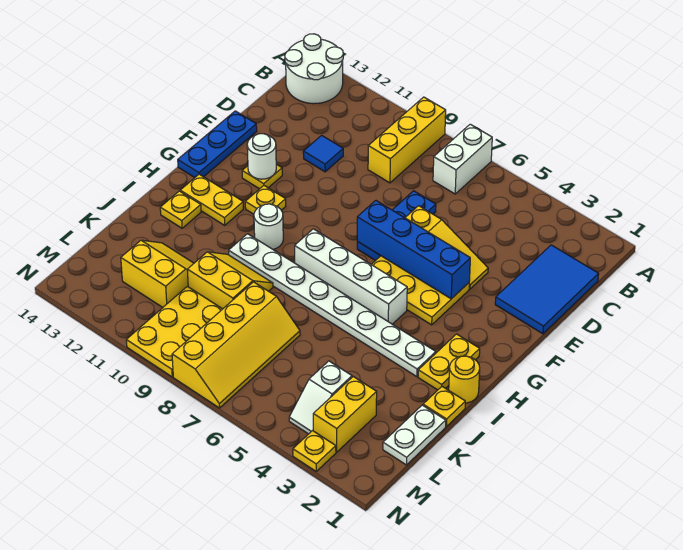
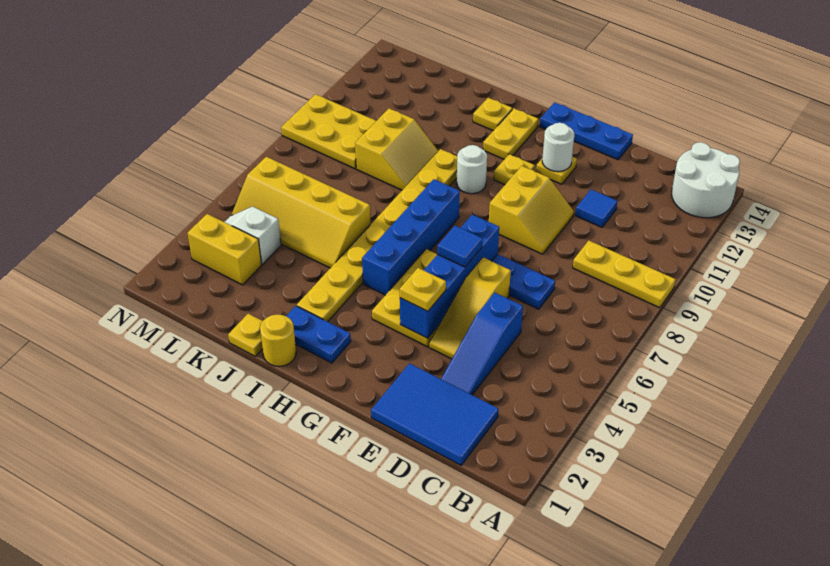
white brick A7:B7 level 1 -> none
yellow brick A9:C9 level 1 -> yellow plate A9:C9 level 1
none -> blue slope D3:D5 level 1 top 5
none -> blue tile F6 level 3
yellow plate H2:I2 level 1 -> blue plate H2:I2 level 1
white brick H5:H8 level 1 -> blue brick H5:H8 level 1
white plate I3:I10 level 1 -> yellow plate I3:I10 level 1
white plate K1:L1 level 1 -> none
yellow slope K7:N8 level 1 top 8 -> yellow slope J5:M6 level 1 top 6
yellow slope K11:L12 level 1 top L -> yellow slope E9:F10 level 1 top F
yellow plate N3 level 1 -> yellow plate F4 level 3

